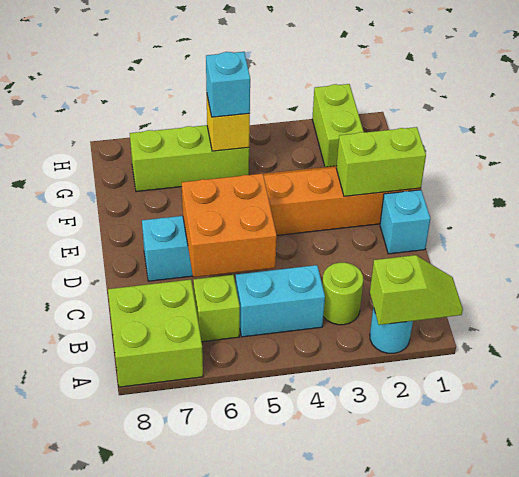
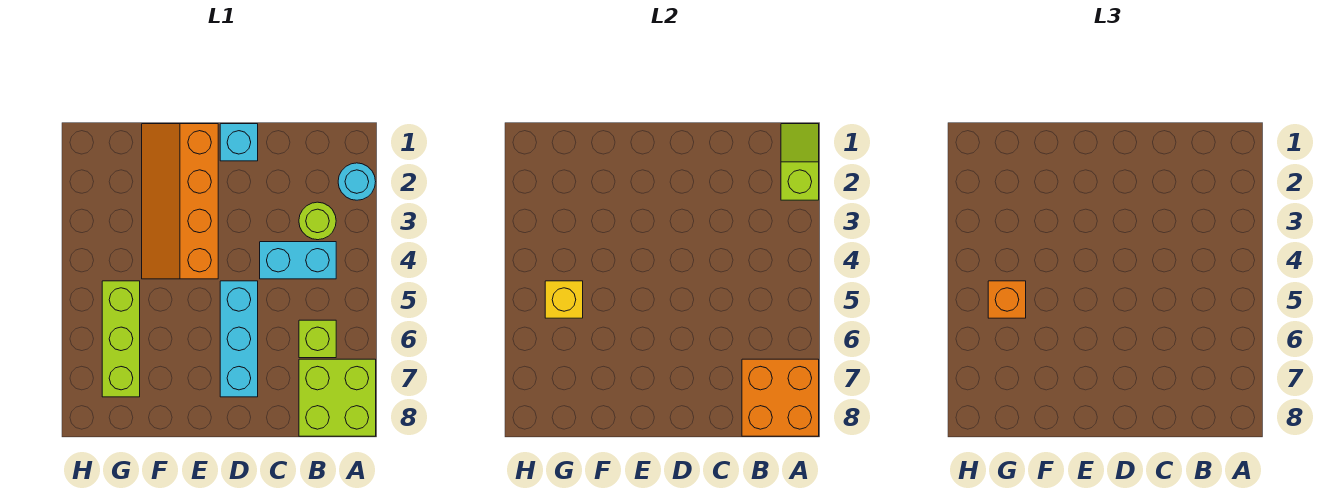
cyan brick B4:B5 level 1 -> cyan brick B4:C4 level 1
orange brick C5:D6 level 2 -> orange brick A7:B8 level 2
lime brick E1:E2 level 2 -> none
lime brick G2:H2 level 1 -> none
cyan brick G5 level 3 -> orange brick G5 level 3

